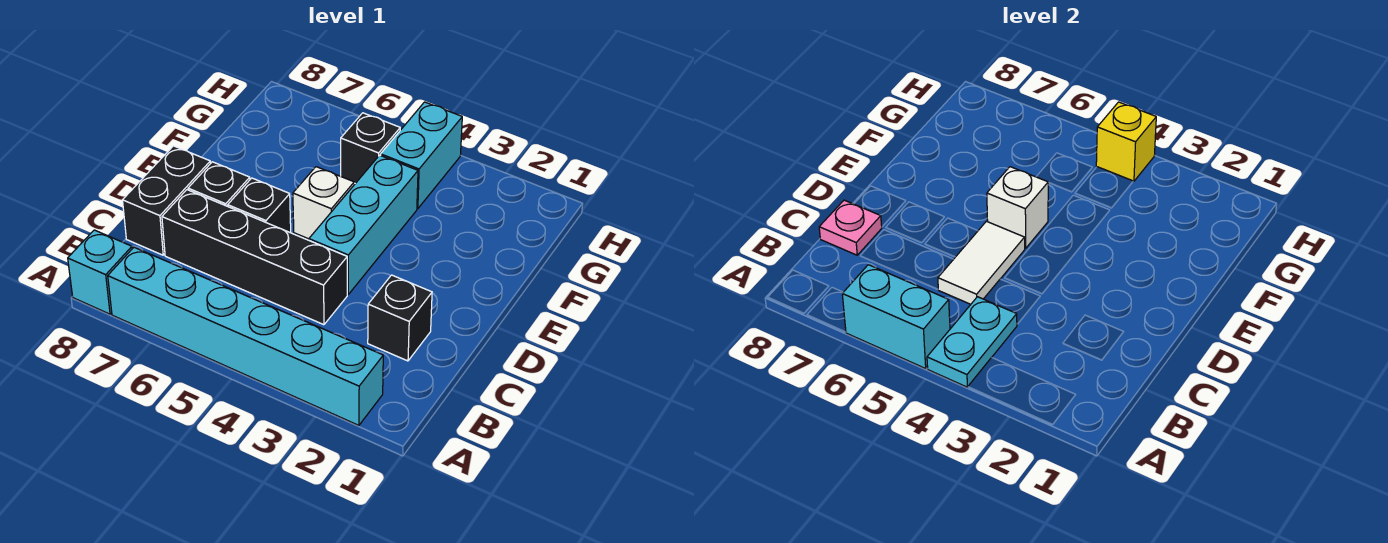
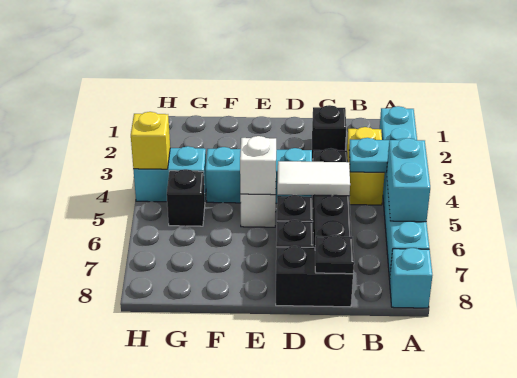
none -> yellow brick B3:B4 level 1
pink plate C8 level 2 -> black plate C8 level 2

